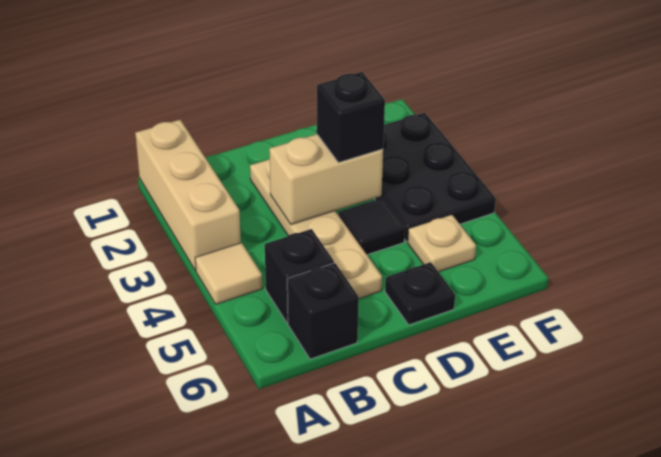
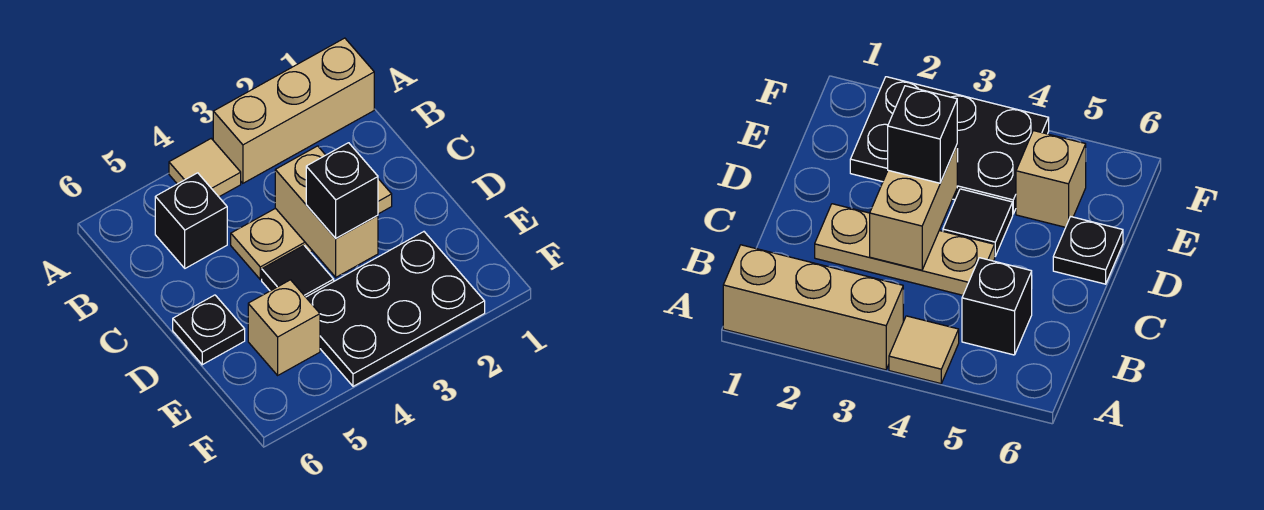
black brick B6 level 1 -> none
tan plate C2:C5 level 1 -> tan plate C2:C4 level 1
tan plate E5 level 1 -> tan brick E5 level 1

